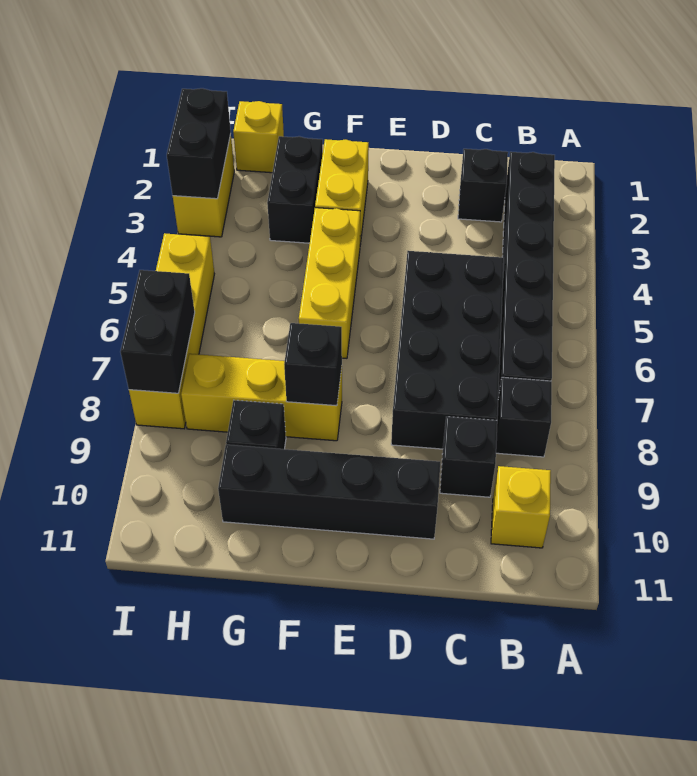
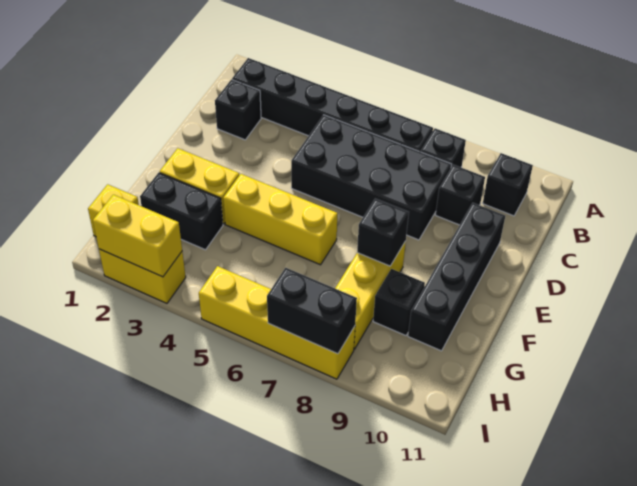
yellow brick B10 level 1 -> black brick B10 level 1
black brick I2:I3 level 2 -> yellow brick I2:I3 level 2

